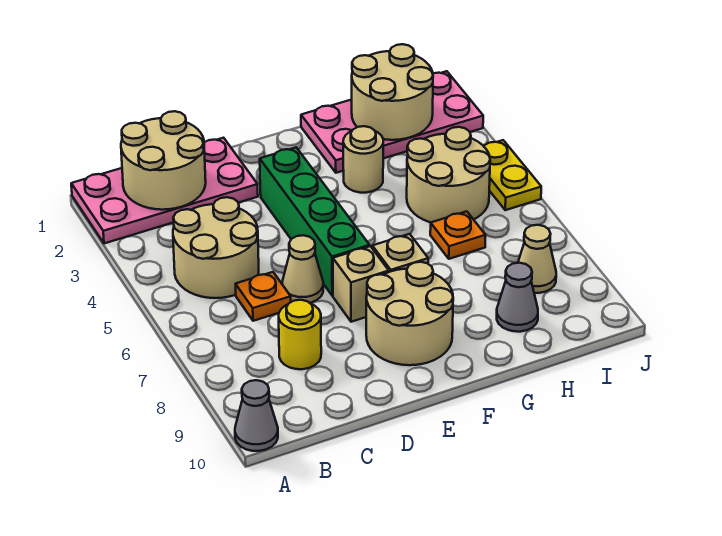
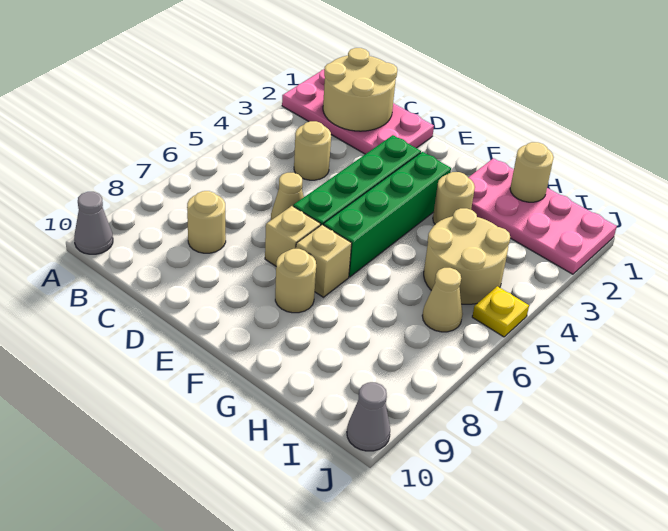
tan round brick B4:C5 level 1 -> tan round brick C4 level 1
orange plate C6 level 1 -> none
yellow round brick C8 level 1 -> tan round brick C8 level 1
tan round brick E8:F9 level 1 -> tan round brick F8 level 1
none -> green brick F3:F6 level 1
tan round brick H1:I2 level 2 -> tan round brick H1 level 2
orange plate H6 level 1 -> none
grey cone H9 level 1 -> grey cone J10 level 1
tan cone I8 level 1 -> tan cone I6 level 1
yellow plate J4:J5 level 1 -> yellow plate J5 level 1

